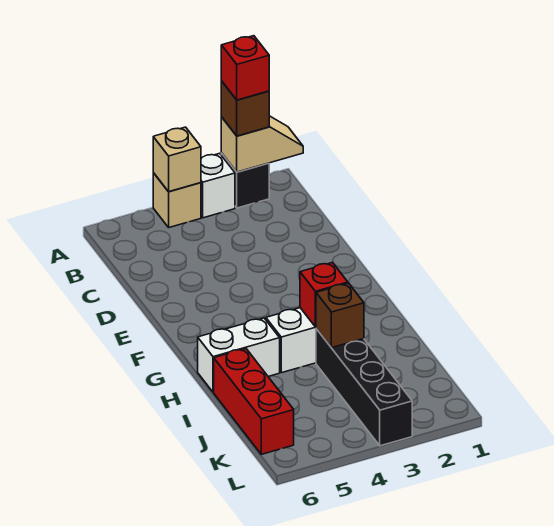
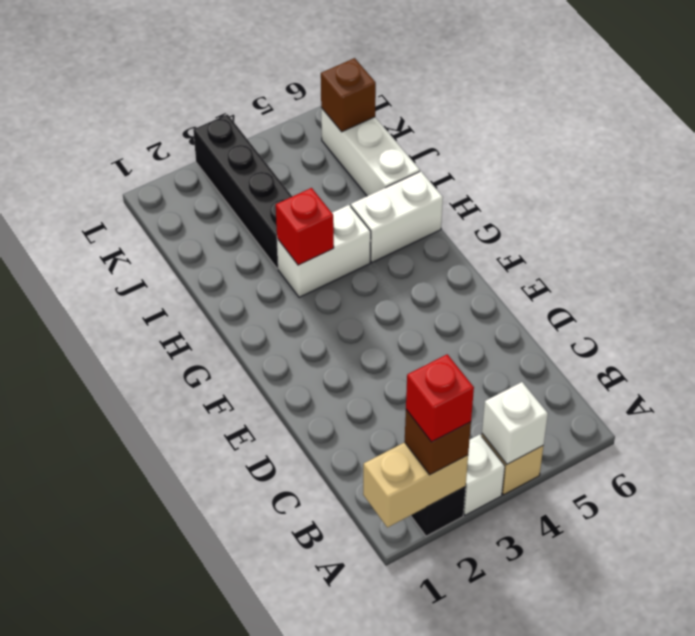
tan slope A1:A2 level 2 top 2 -> tan brick A1:A2 level 2
tan brick A4 level 2 -> white brick A4 level 2
brown brick I3 level 2 -> brown brick K6 level 2
red brick I6:K6 level 1 -> white brick I6:K6 level 1

